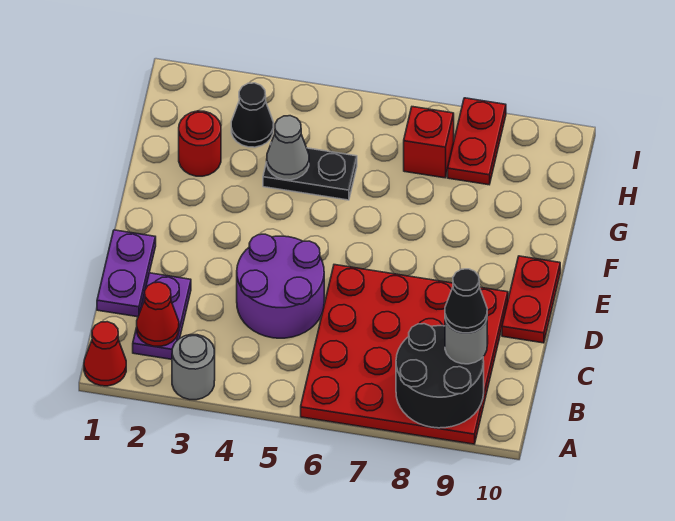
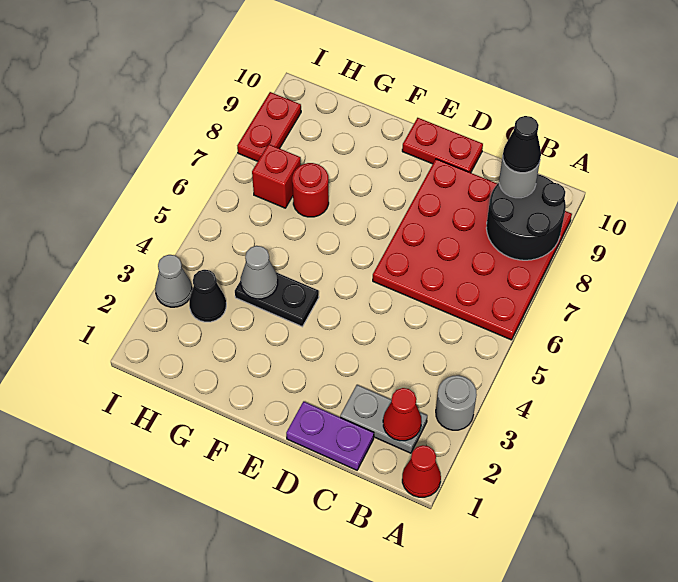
purple plate B2:C2 level 1 -> grey plate B2:C2 level 1
purple round brick C4:D5 level 1 -> none
red round brick G2 level 1 -> red round brick G7 level 1
black plate G4:G5 level 1 -> black plate F4:G4 level 1
red plate H8:I8 level 1 -> red plate I8:I9 level 1
none -> grey cone I3 level 1

